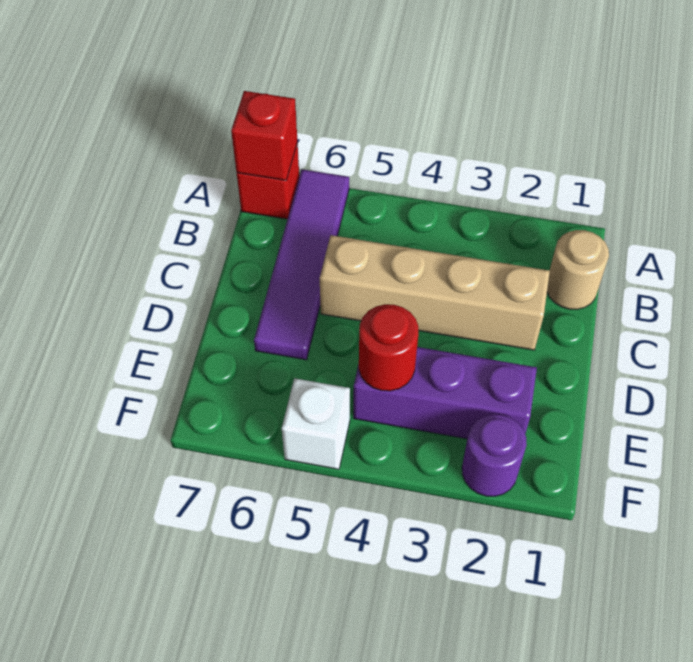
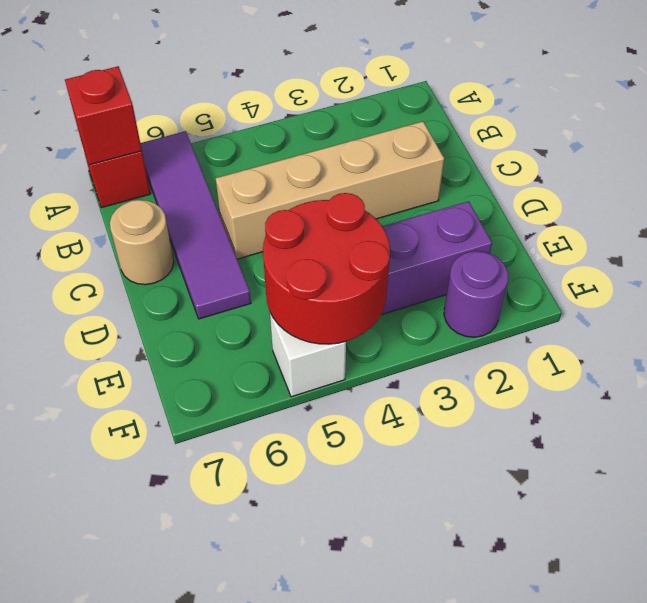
tan round brick B1 level 1 -> tan round brick C7 level 1
red round brick E4 level 2 -> red round brick E4:F5 level 2

